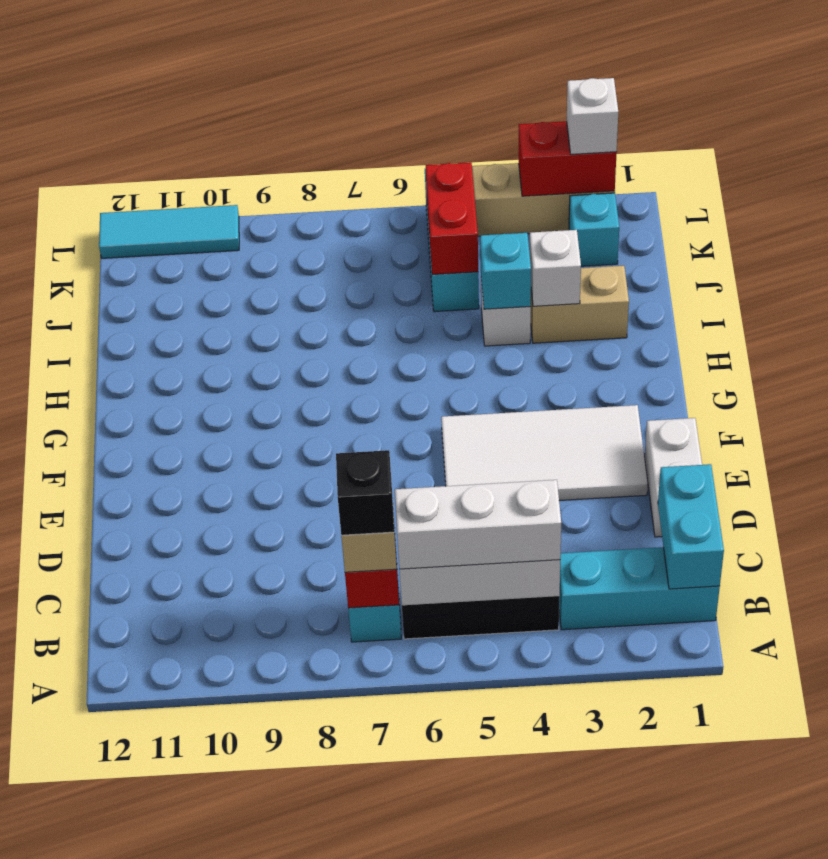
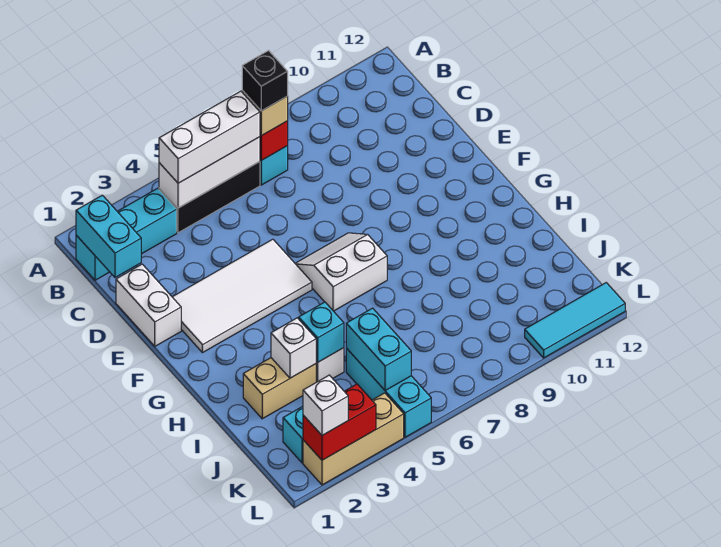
none -> white slope F6:G7 level 1 top G
red brick J5:K5 level 2 -> cyan brick J5:K5 level 2

